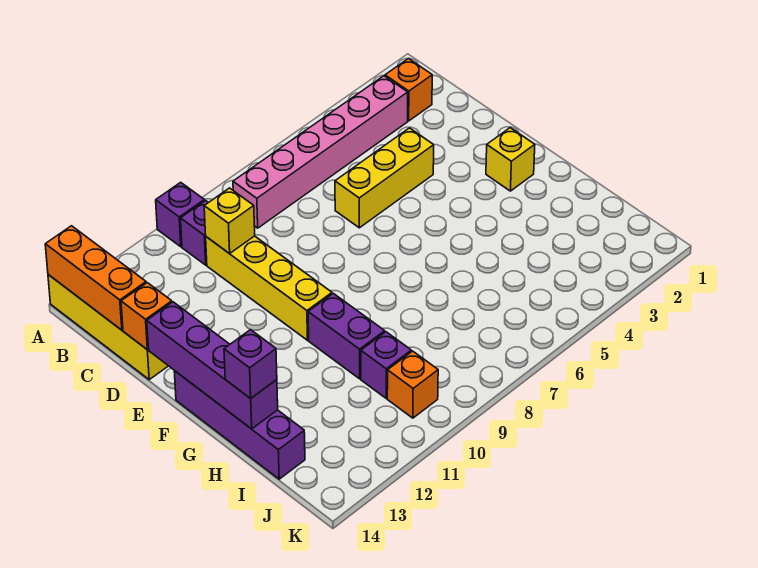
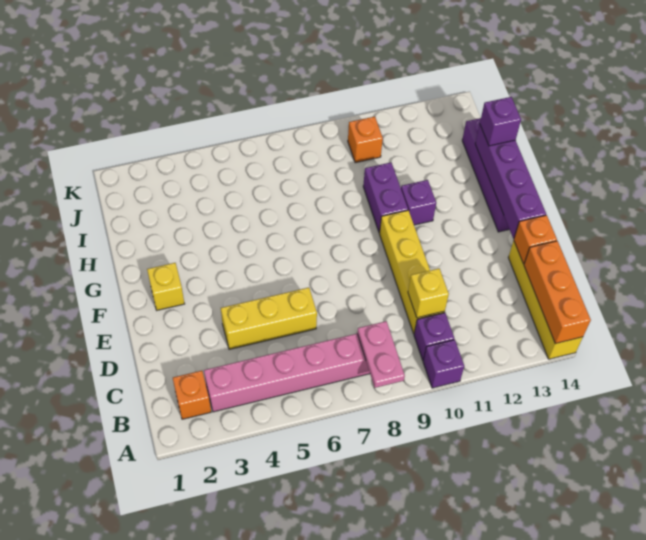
none -> pink plate A8:B8 level 2
purple brick I10 level 1 -> purple brick G11 level 1

